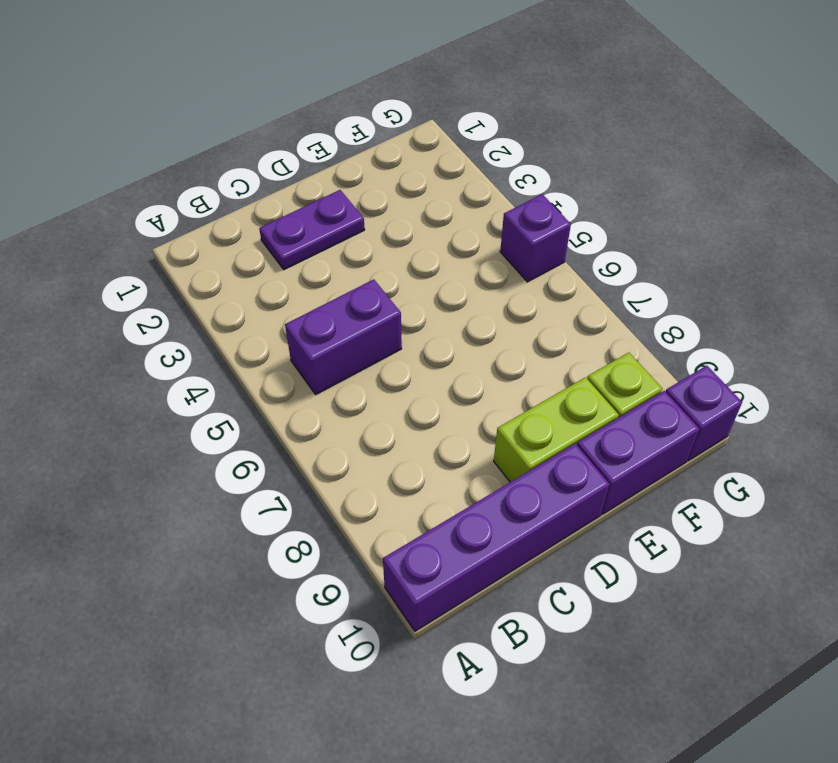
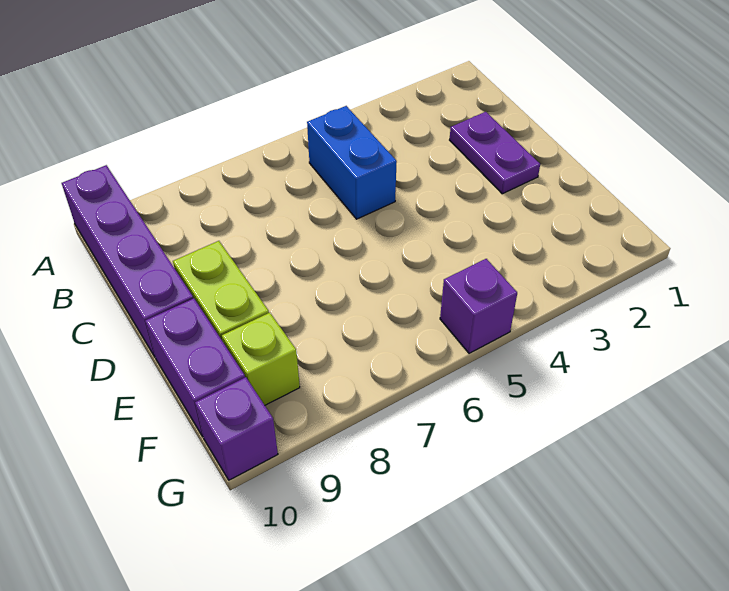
purple brick B5:C5 level 1 -> blue brick B5:C5 level 1

